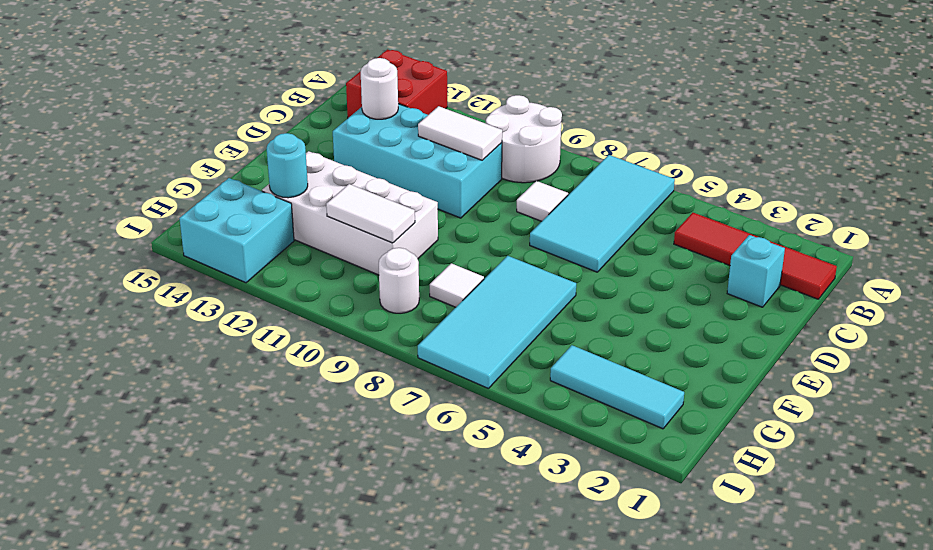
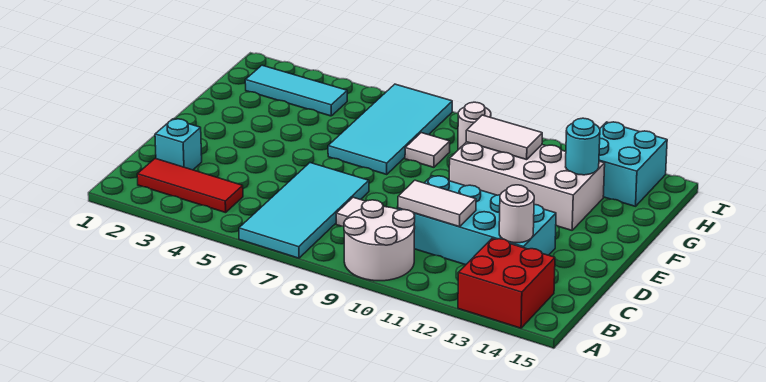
red tile B1:B4 level 1 -> red tile B2:B4 level 1

